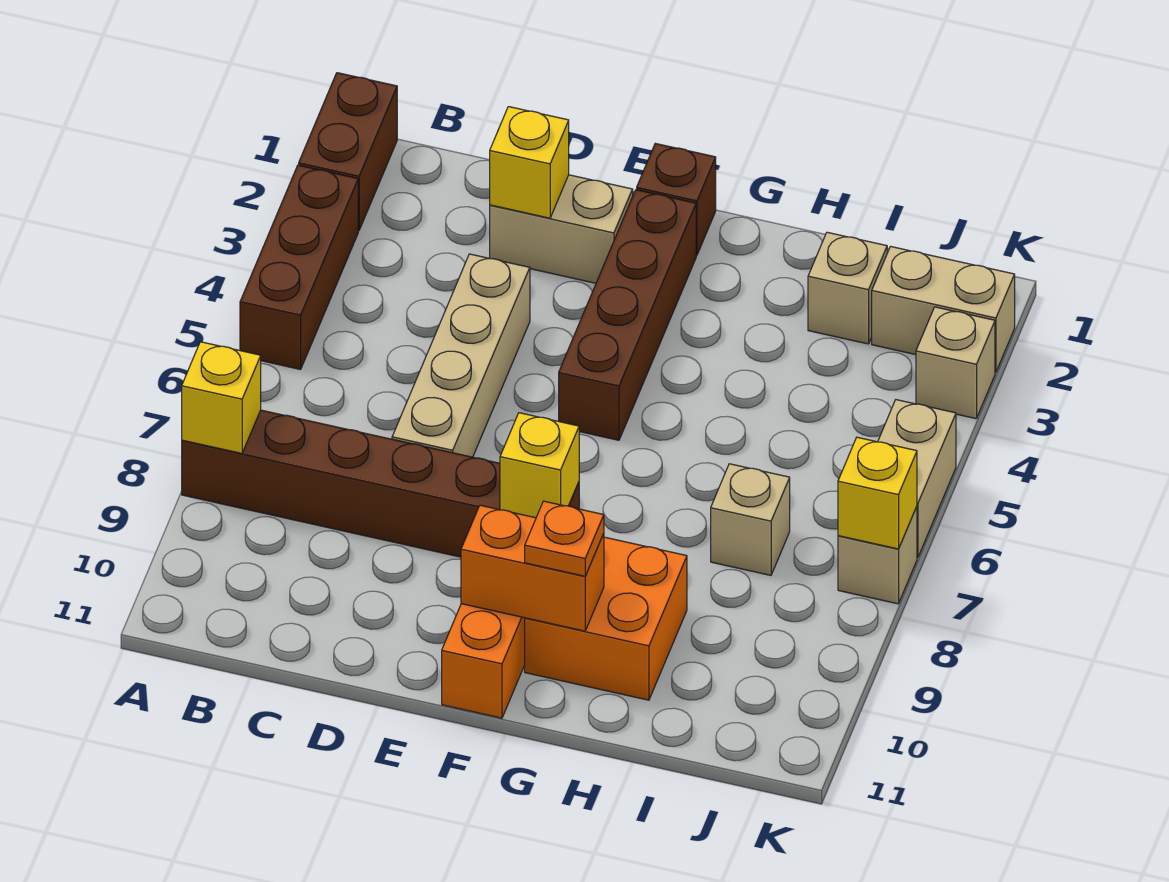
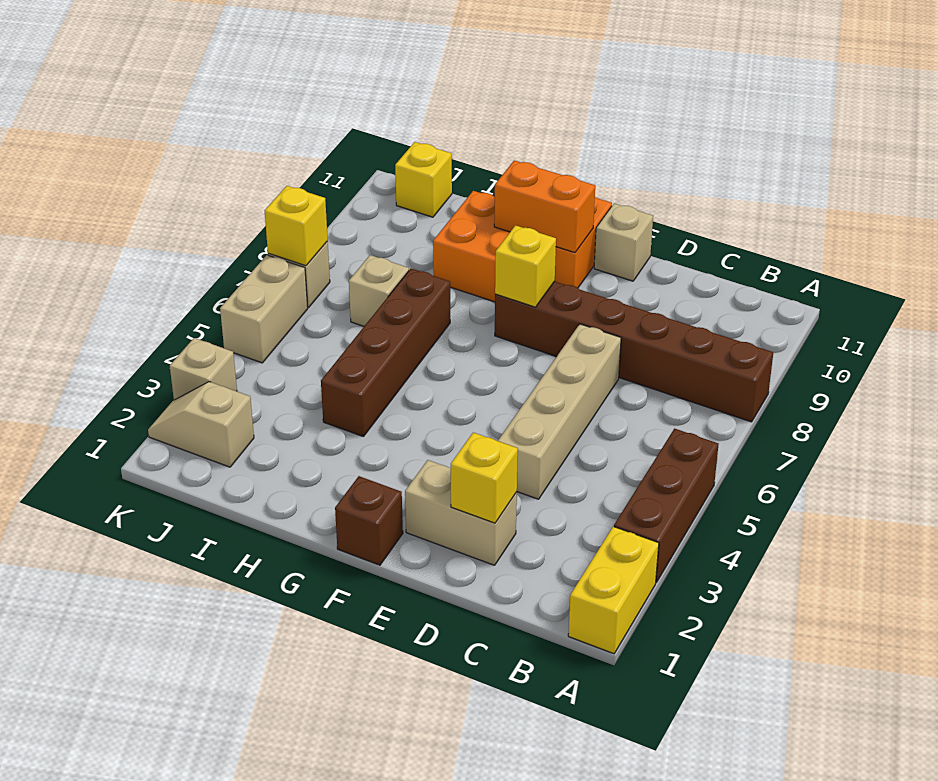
brown brick A1:A2 level 1 -> yellow brick A1:A2 level 1
yellow brick A8 level 2 -> yellow brick J11 level 1
brown brick F2:F5 level 1 -> brown brick H4:H7 level 1
orange plate G10 level 3 -> none
tan brick I2 level 1 -> tan brick E11 level 1
tan brick J2:K2 level 1 -> tan slope J2:K2 level 1 top J

